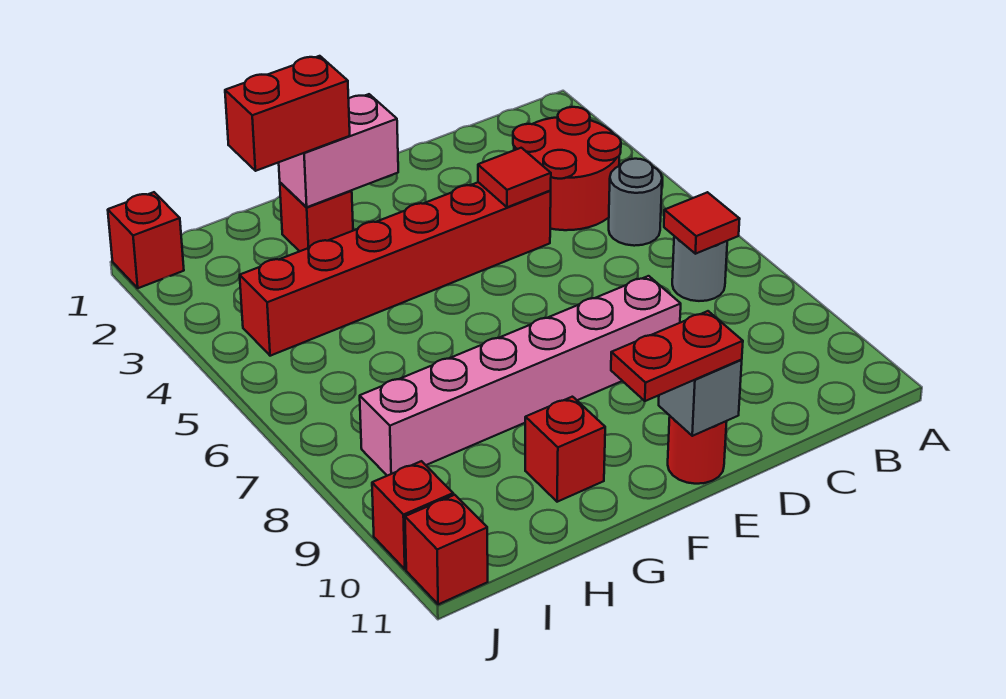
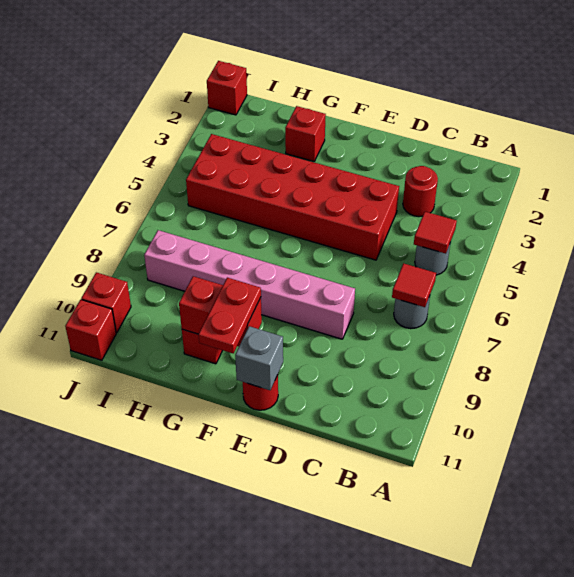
red round brick B3:C4 level 1 -> red round brick C3 level 1
red brick D4:I4 level 1 -> red brick D4:I5 level 1
red tile D4 level 2 -> red tile B5 level 2
red plate E11:F11 level 3 -> red plate F10:F11 level 3
pink brick F2:G2 level 2 -> none
red brick G2:H2 level 3 -> red brick F10:G10 level 2

